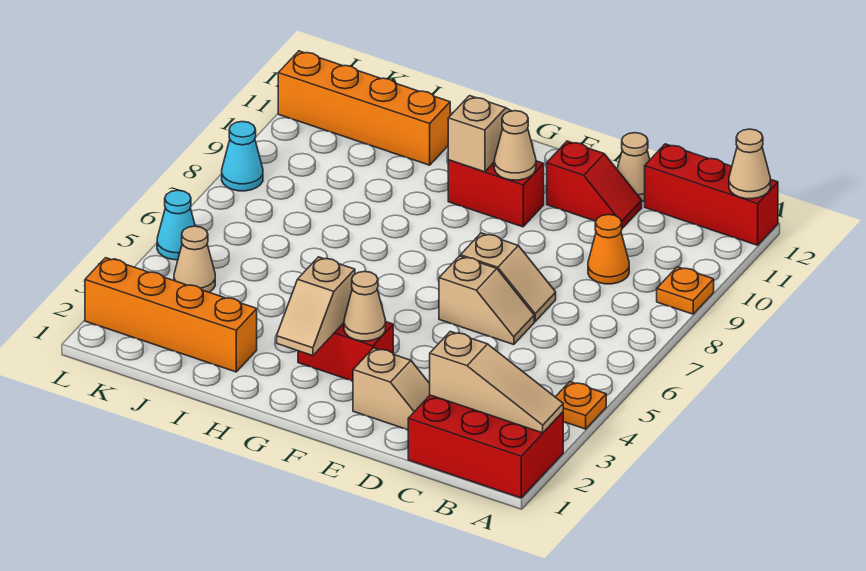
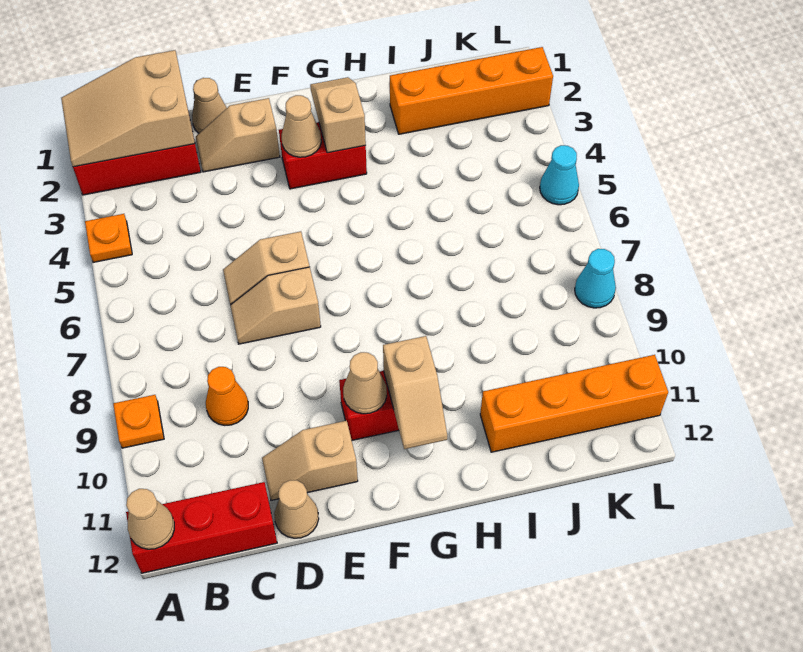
tan slope A2:C2 level 2 top C -> tan slope A1:C2 level 2 top C
red slope D11:E11 level 1 top E -> tan slope D11:E11 level 1 top E
tan cone K4 level 1 -> tan cone D1 level 1

